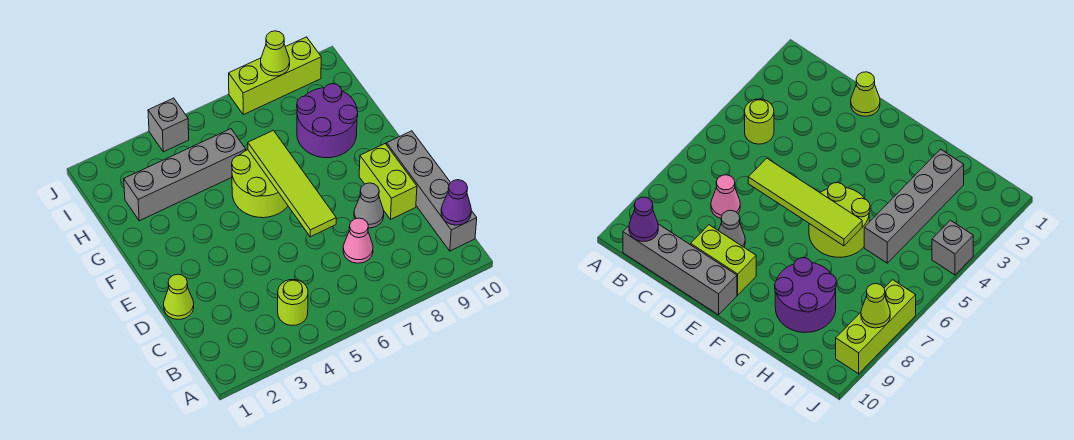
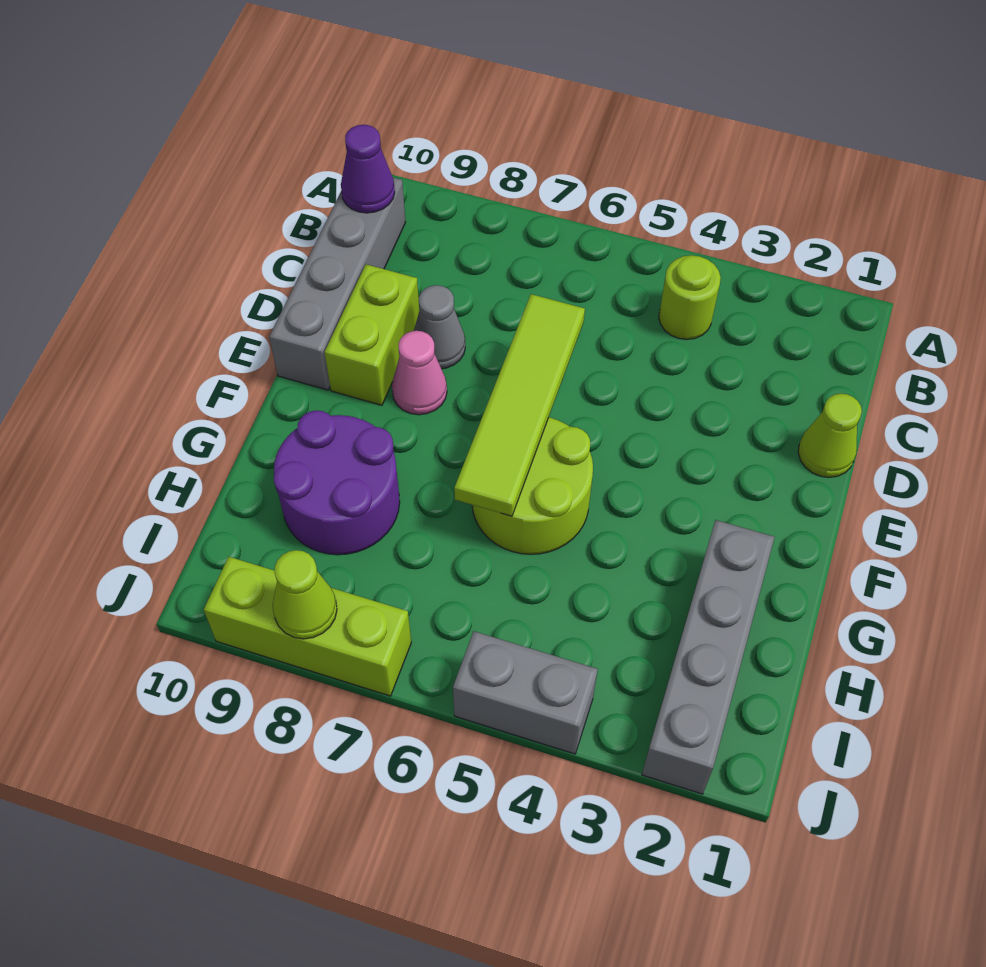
pink cone C7 level 1 -> pink cone E8 level 1
grey brick H2:H5 level 1 -> grey brick G2:J2 level 1
grey brick J4 level 1 -> grey brick J4:J5 level 1

